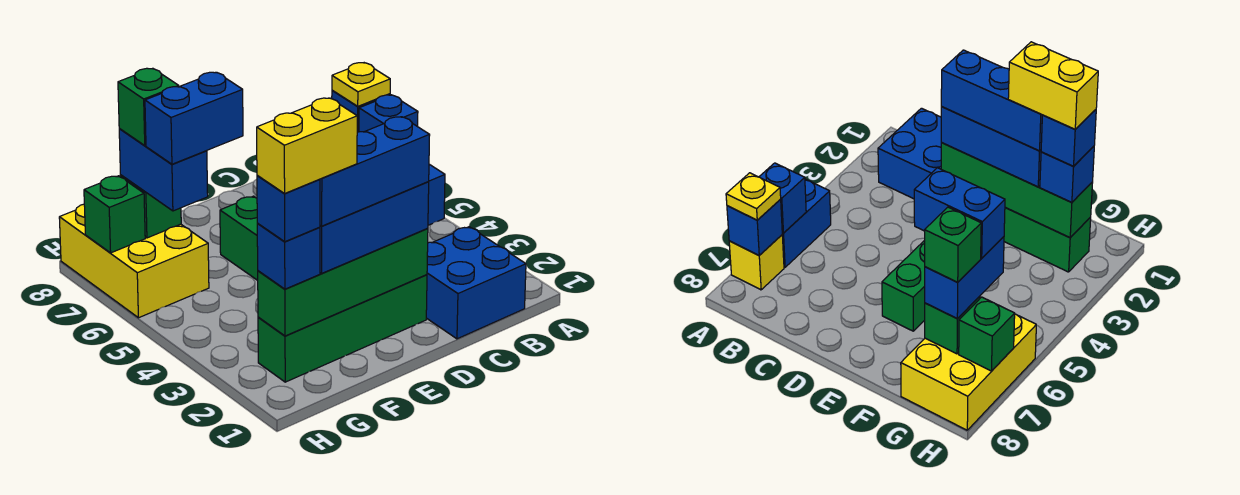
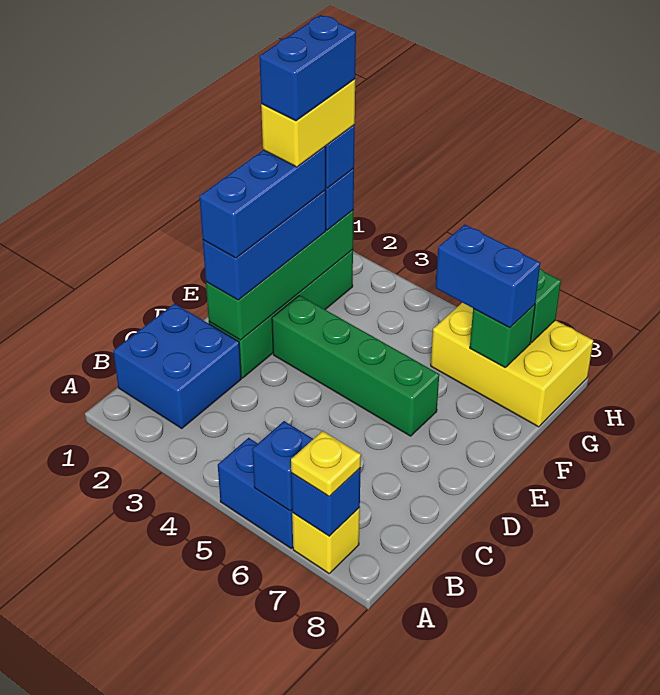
blue brick F6:G6 level 4 -> blue brick F2:G2 level 6
green brick G7 level 4 -> none

